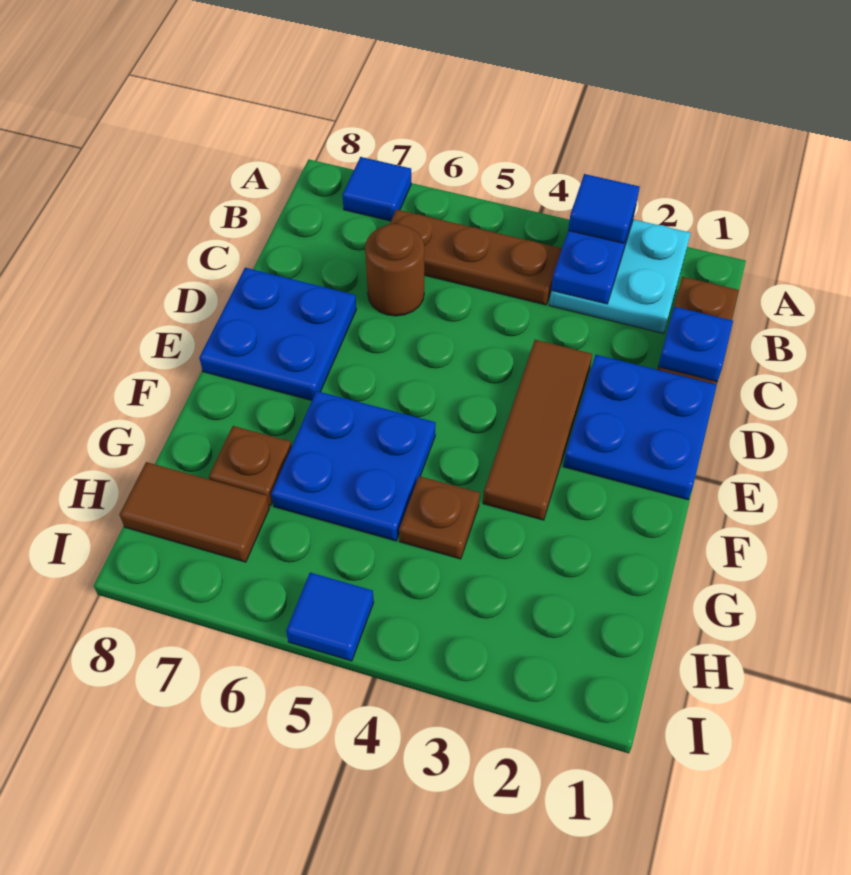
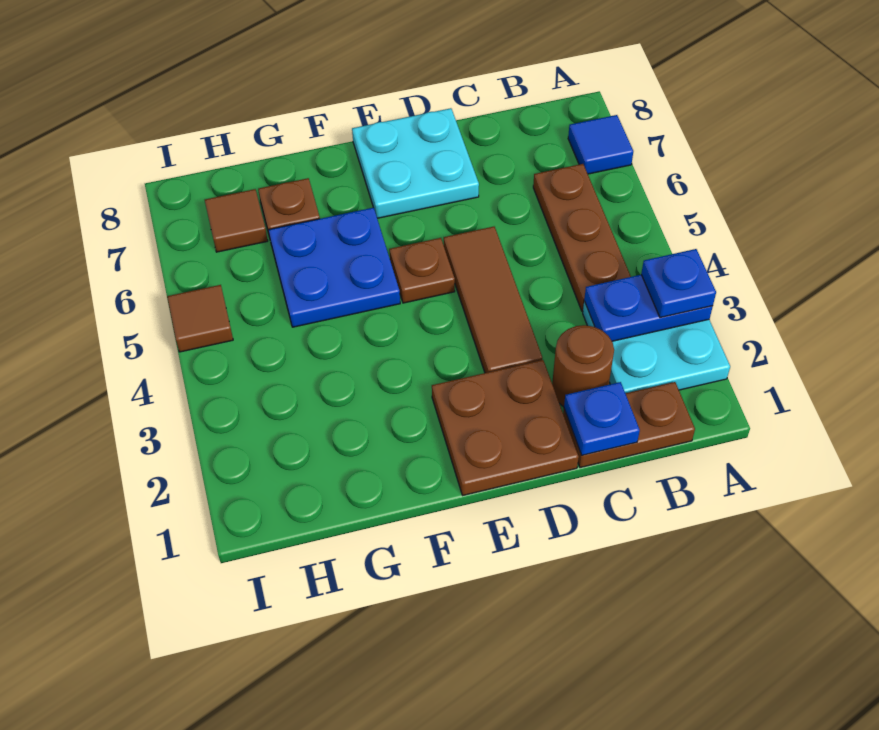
blue tile A3 level 3 -> blue plate A3 level 3
brown round brick C6 level 1 -> brown round brick C2 level 1
blue plate D1:E2 level 1 -> brown plate D1:E2 level 1
brown tile D3:F3 level 1 -> brown tile D3:D5 level 1
blue plate D7:E8 level 1 -> cyan plate D7:E8 level 1
brown plate G4 level 1 -> brown plate E5 level 1
brown tile H7:H8 level 1 -> brown tile H7 level 1
blue tile I5 level 1 -> brown tile I5 level 1

